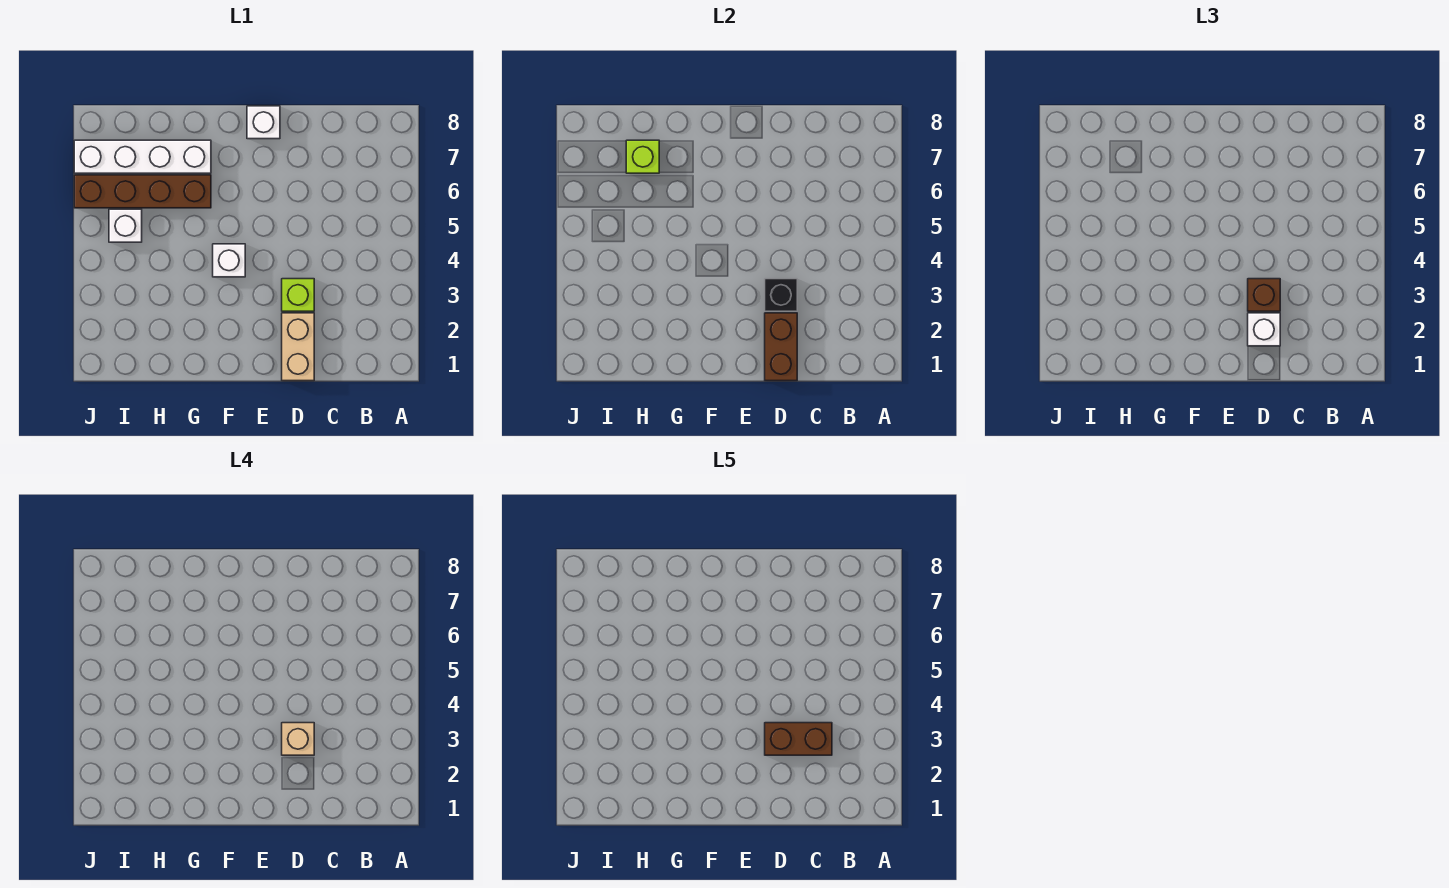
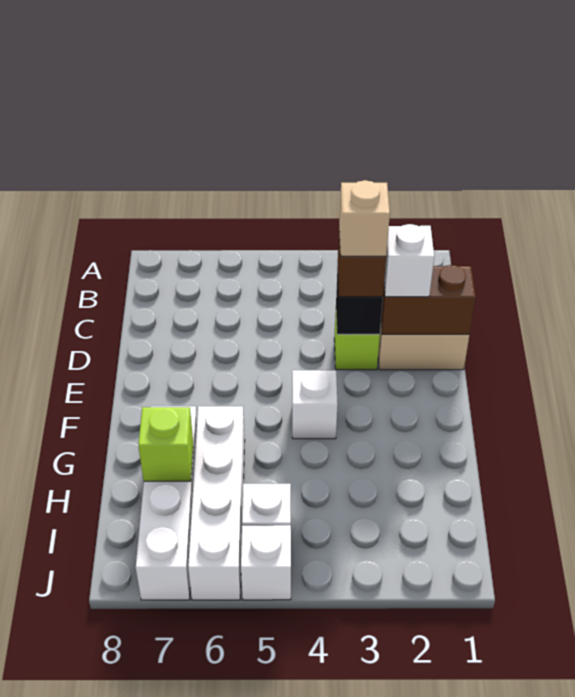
brown brick C3:D3 level 5 -> none
white brick E8 level 1 -> white brick J5 level 1
brown brick G6:J6 level 1 -> white brick G6:J6 level 1

